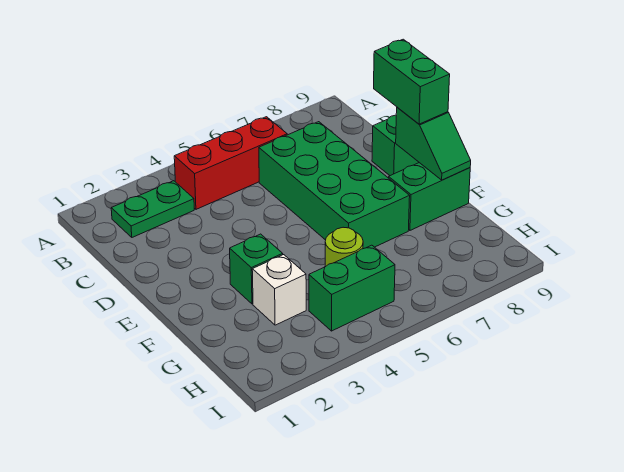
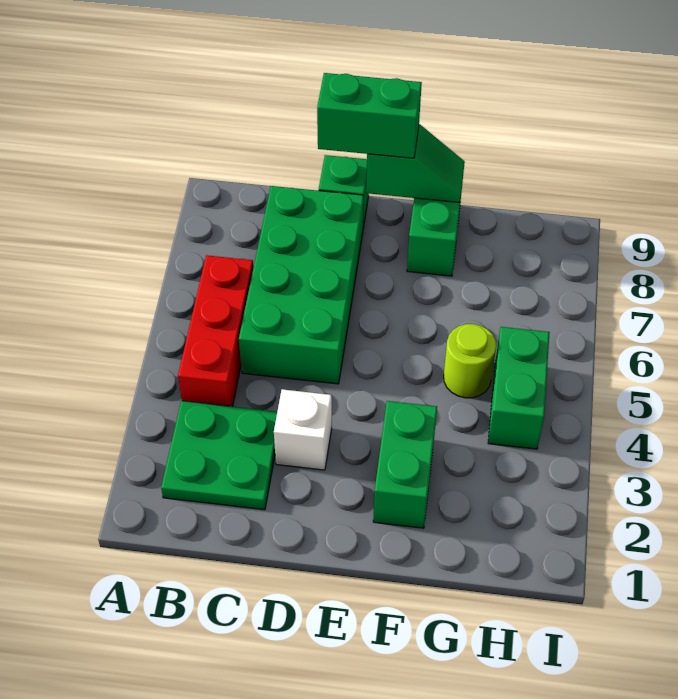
green plate B2:B3 level 1 -> green plate B2:C3 level 1
green brick C6:F7 level 1 -> green brick C5:D8 level 1
green brick F3 level 1 -> green brick F2:F3 level 1
white brick G3 level 1 -> white brick D3 level 1

